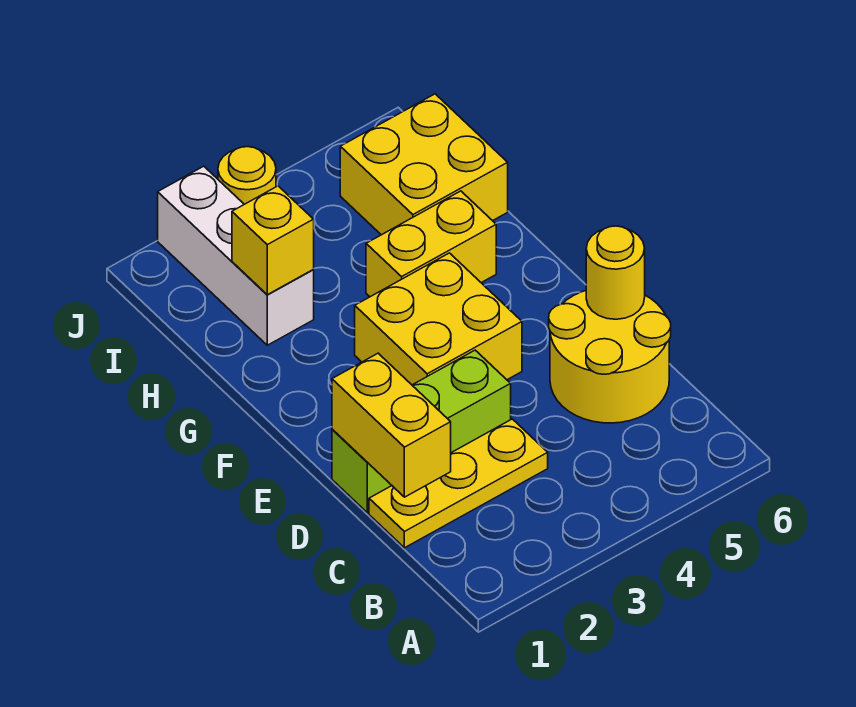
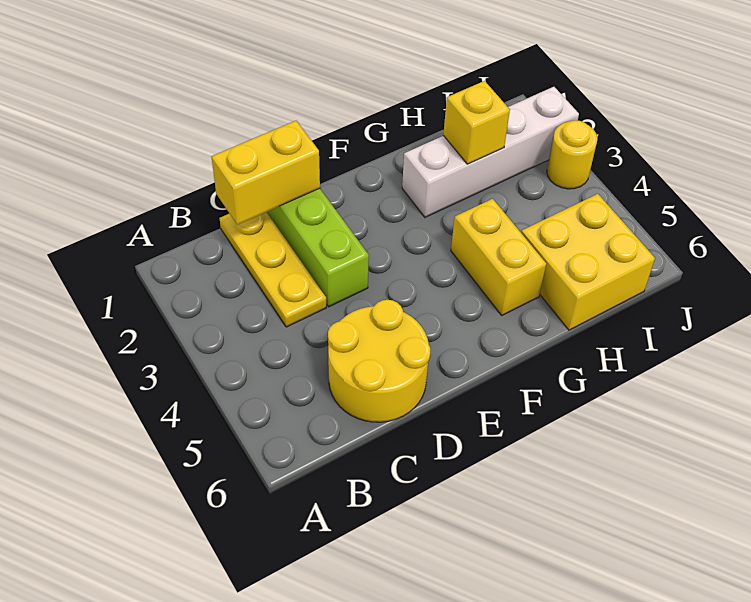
yellow round brick D6 level 2 -> none
yellow brick E3:F4 level 1 -> none
white brick H2:J2 level 1 -> white brick G2:J2 level 1

